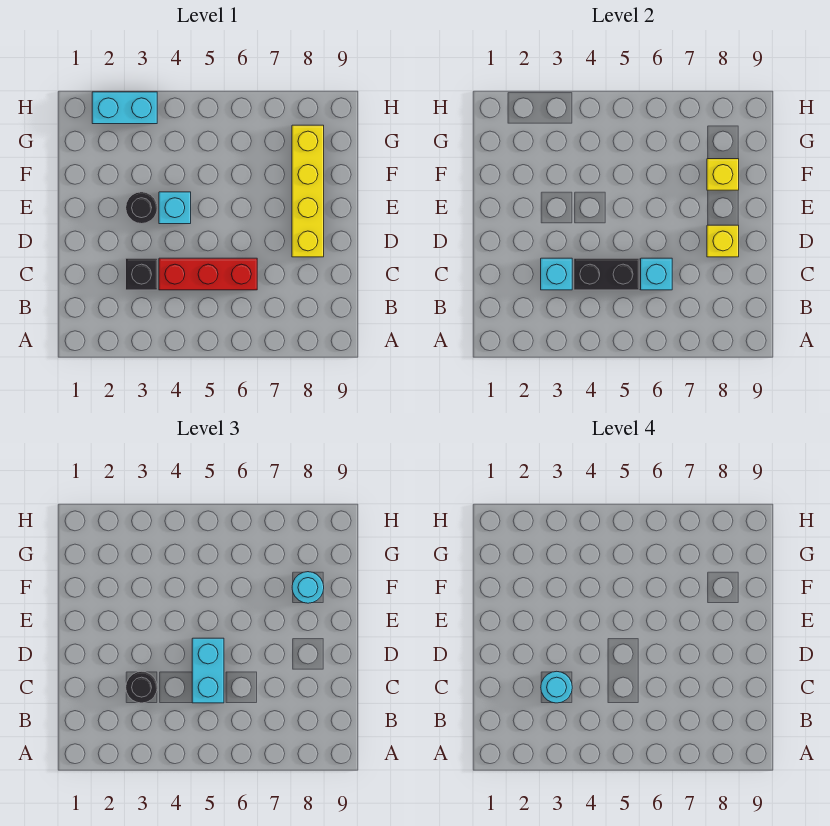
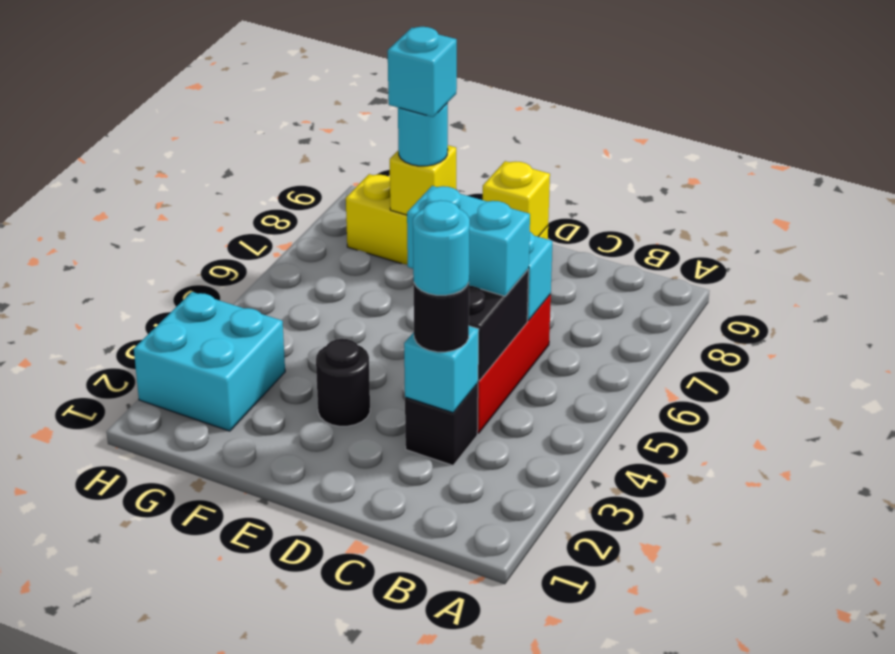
cyan brick E4 level 1 -> cyan brick F8 level 4
cyan brick H2:H3 level 1 -> cyan brick G2:H3 level 1

